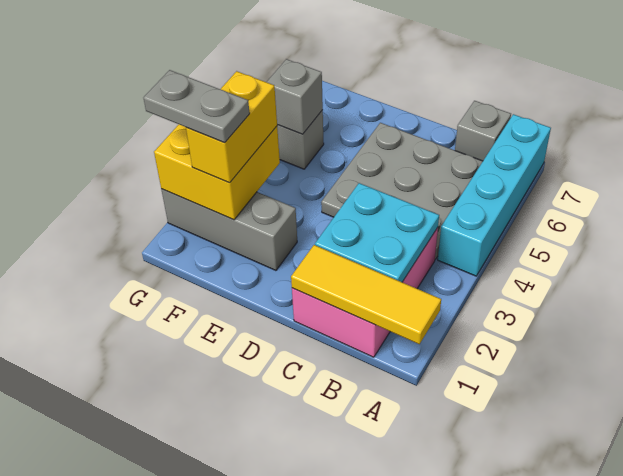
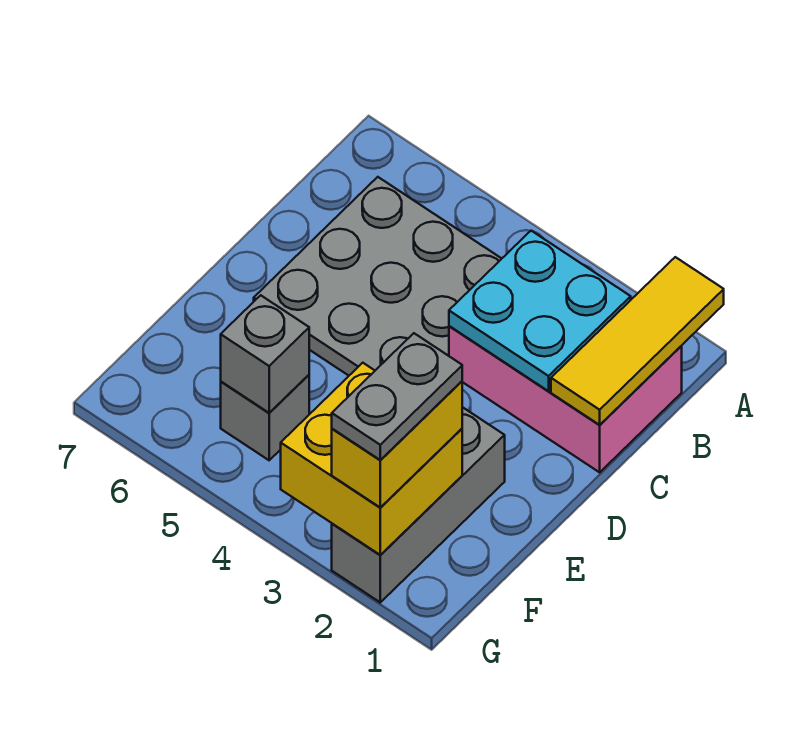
cyan brick A4:A7 level 1 -> none
grey brick B7 level 1 -> none
yellow brick F2:F3 level 3 -> yellow brick F2:G2 level 3

